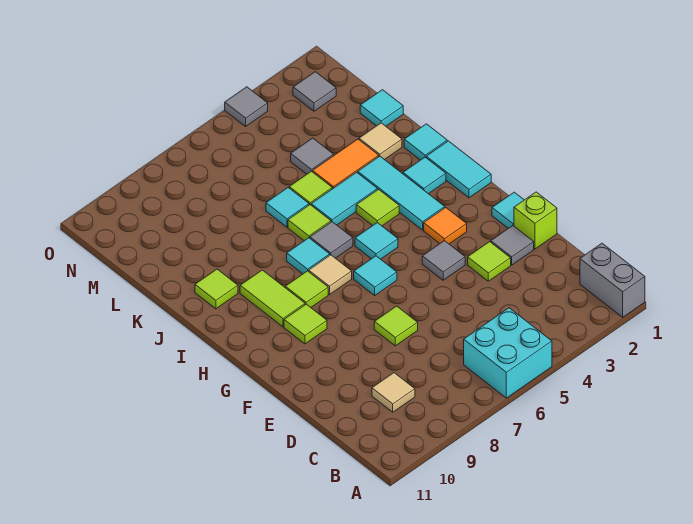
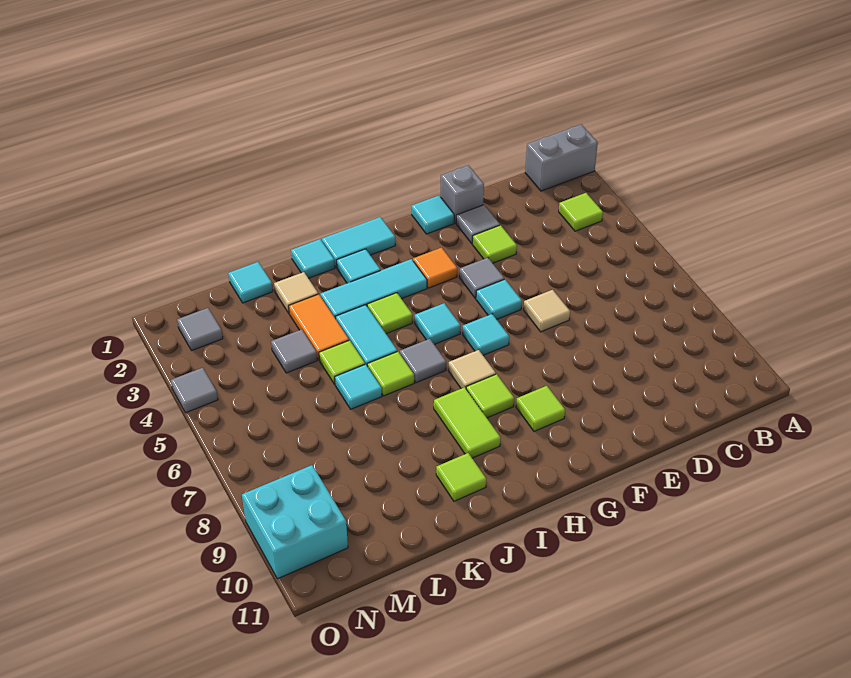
cyan brick A5:B6 level 1 -> cyan brick N9:O10 level 1
tan tile C9 level 1 -> tan tile E6 level 1
lime brick E1 level 1 -> grey brick E1 level 1
lime tile E7 level 1 -> lime tile B3 level 1
lime tile H9:I9 level 1 -> lime tile I8:I9 level 1
cyan tile I7 level 1 -> cyan tile F5 level 1

